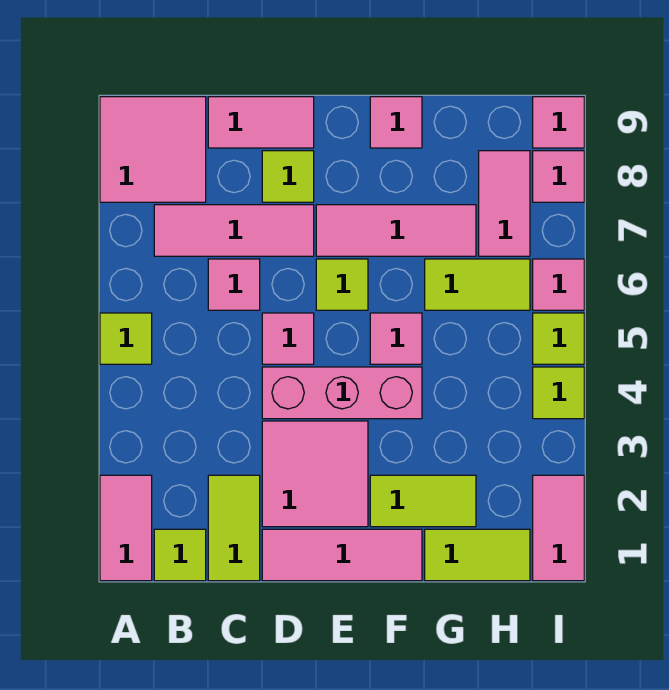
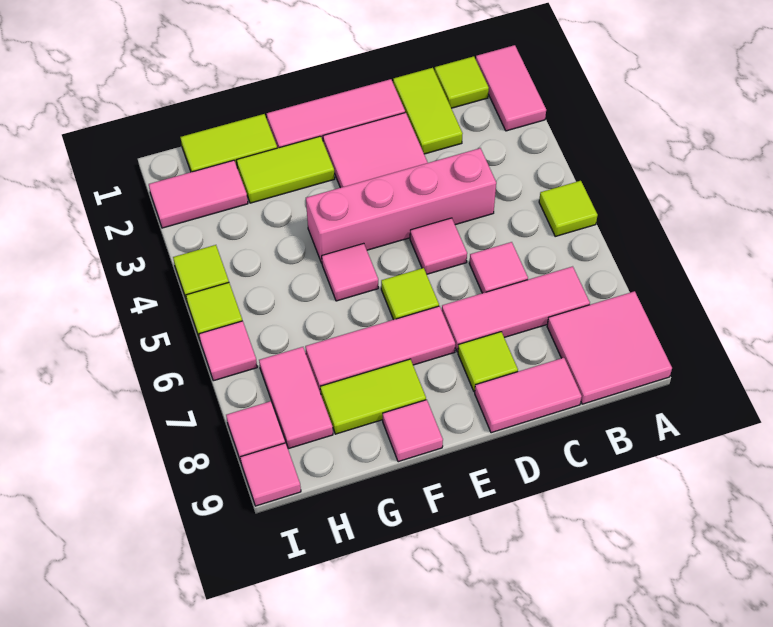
pink brick D4:F4 level 1 -> pink brick C4:F4 level 1
lime tile G6:H6 level 1 -> lime tile F8:G8 level 1
pink tile I1:I2 level 1 -> pink tile H2:I2 level 1

